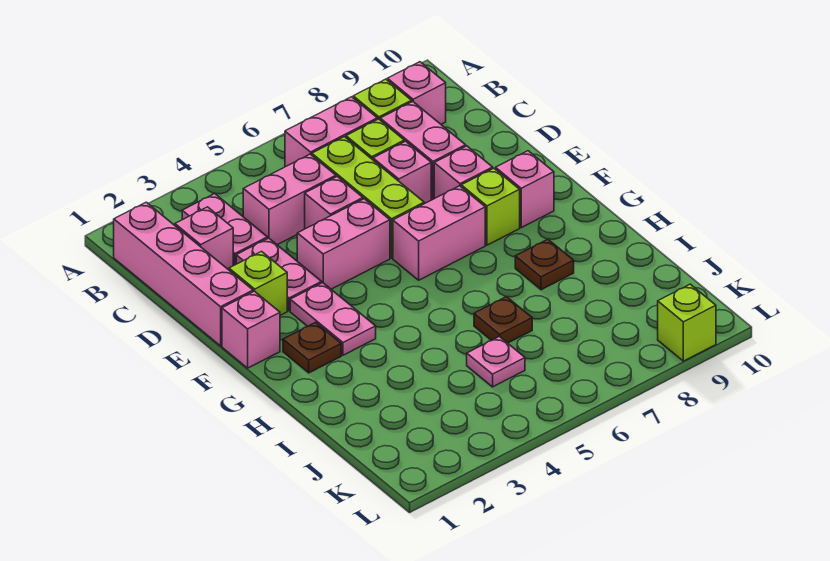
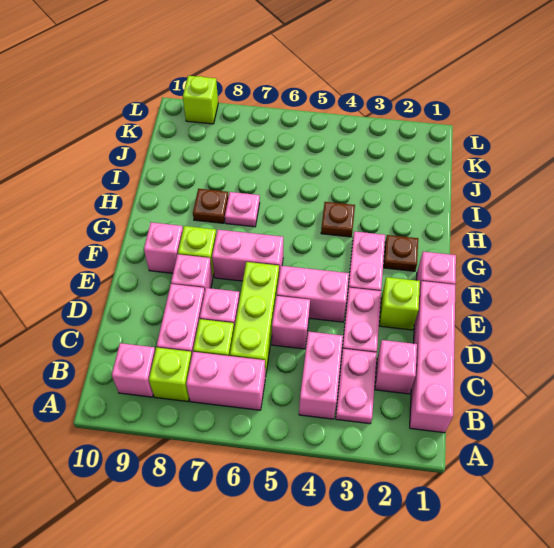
pink brick C4:C5 level 1 -> pink brick B4:C4 level 1
brown plate I6 level 1 -> brown plate H4 level 1
pink plate J5 level 1 -> pink plate H7 level 1

